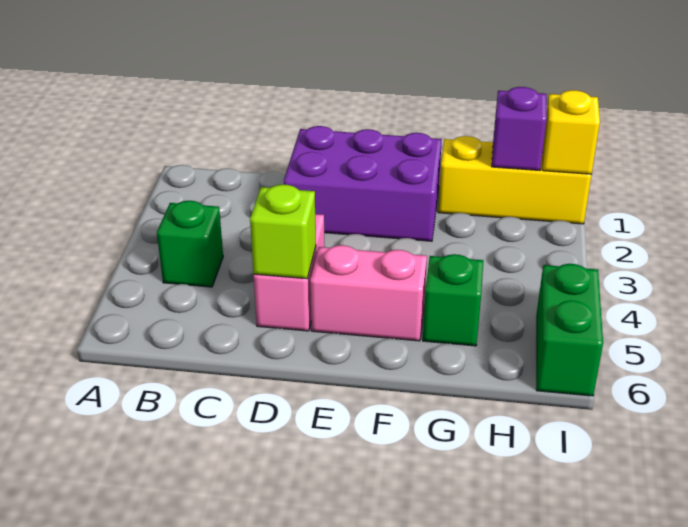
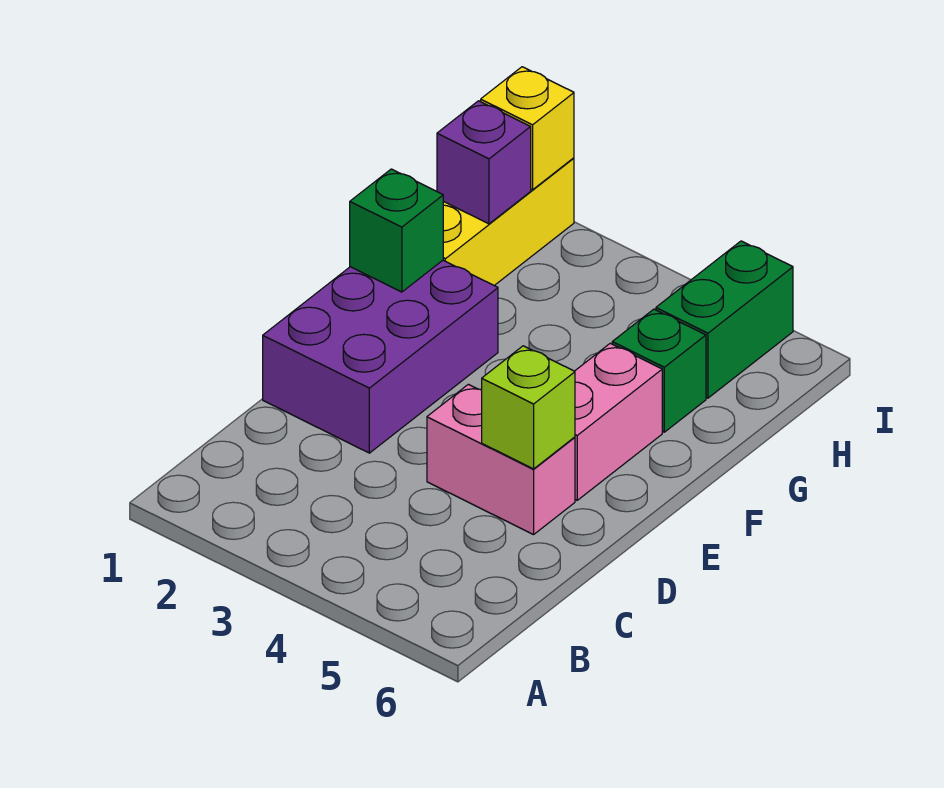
green brick B4 level 1 -> green brick F1 level 2
green brick I5:I6 level 1 -> green brick H5:I5 level 1

